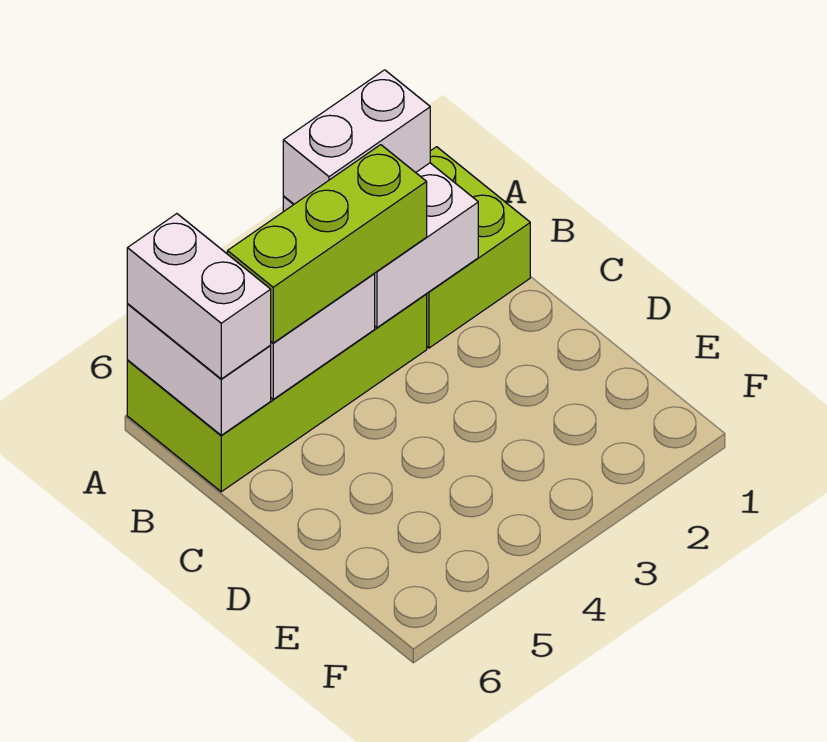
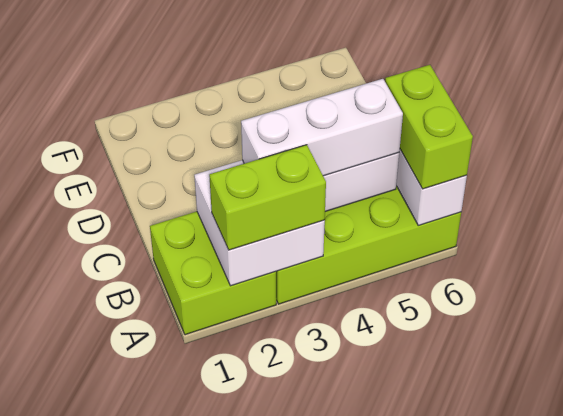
white brick A2:A3 level 3 -> lime brick A2:A3 level 3
white brick A6:B6 level 3 -> lime brick A6:B6 level 3
lime brick B3:B5 level 3 -> white brick B3:B5 level 3

